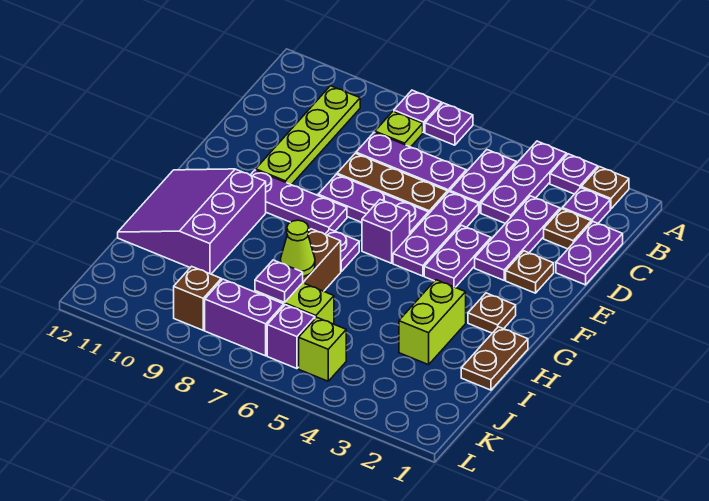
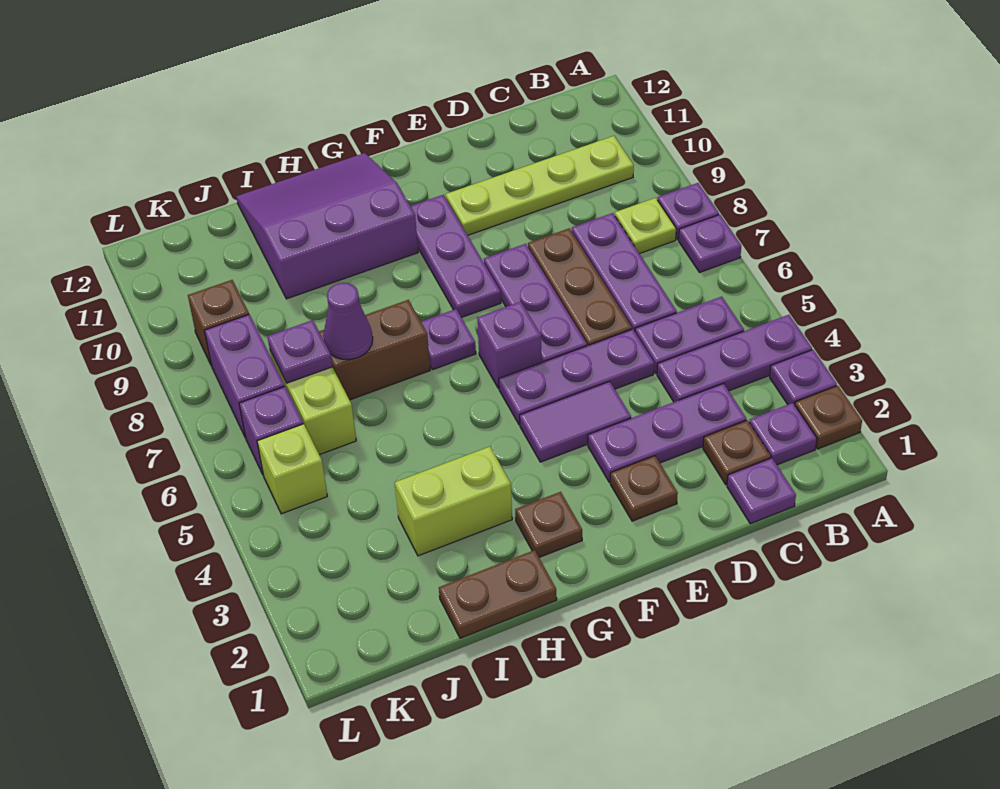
purple plate C1:D1 level 1 -> purple plate C1 level 1
purple plate E4:F4 level 1 -> purple tile E4:F4 level 1
lime cone I7 level 2 -> purple cone I7 level 2

